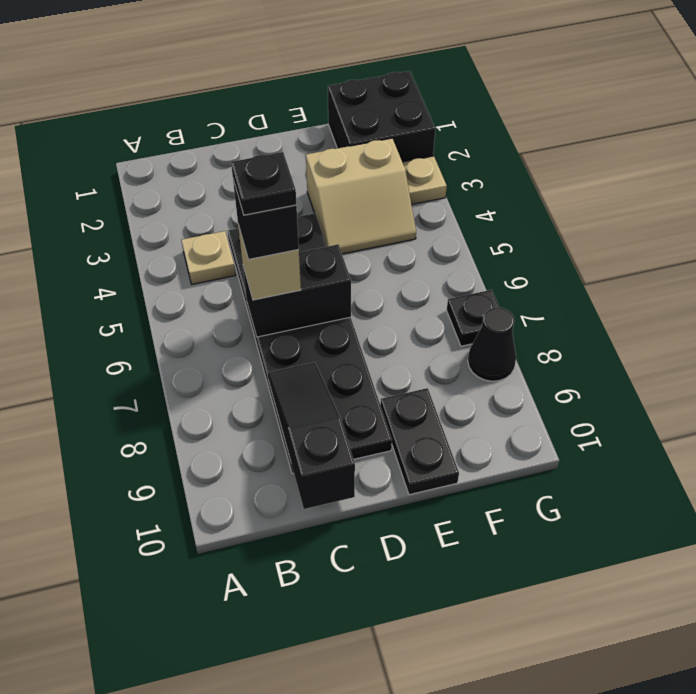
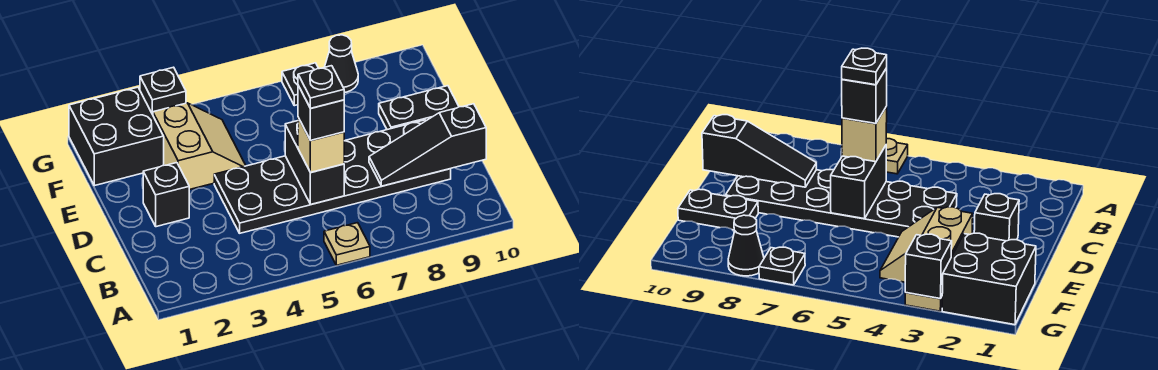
tan plate B4 level 1 -> tan plate A6 level 1
none -> black brick D2 level 1
none -> black brick G3 level 2

